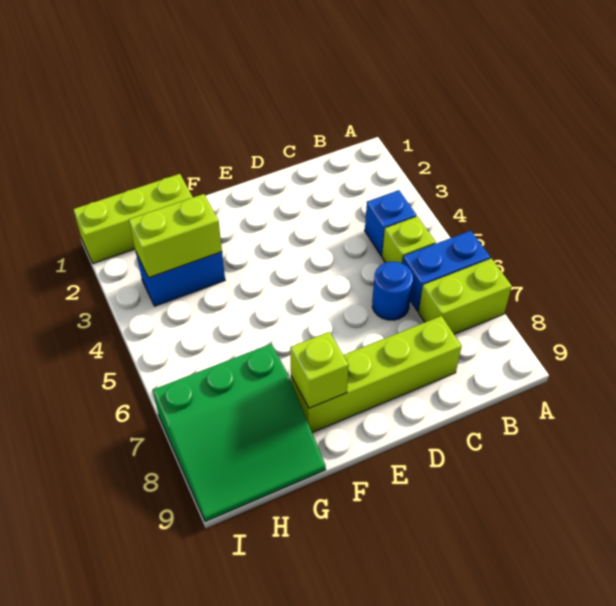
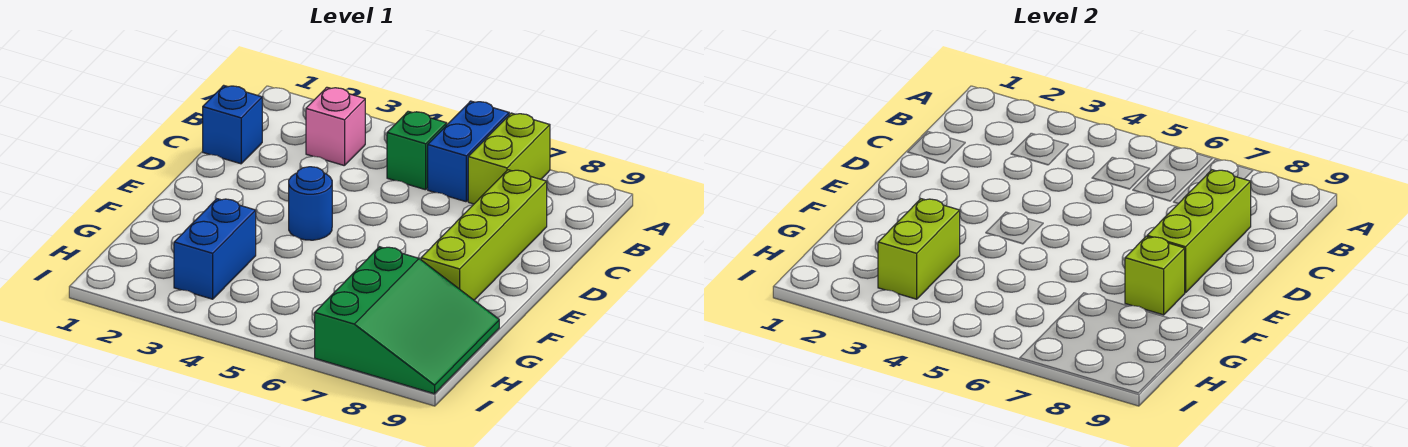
none -> pink brick B3 level 1
blue brick B4 level 1 -> blue brick C1 level 1
lime brick B5 level 1 -> green brick B5 level 1
blue round brick C6 level 1 -> blue round brick E4 level 1
lime brick G1:I1 level 1 -> lime brick C8:E8 level 2

